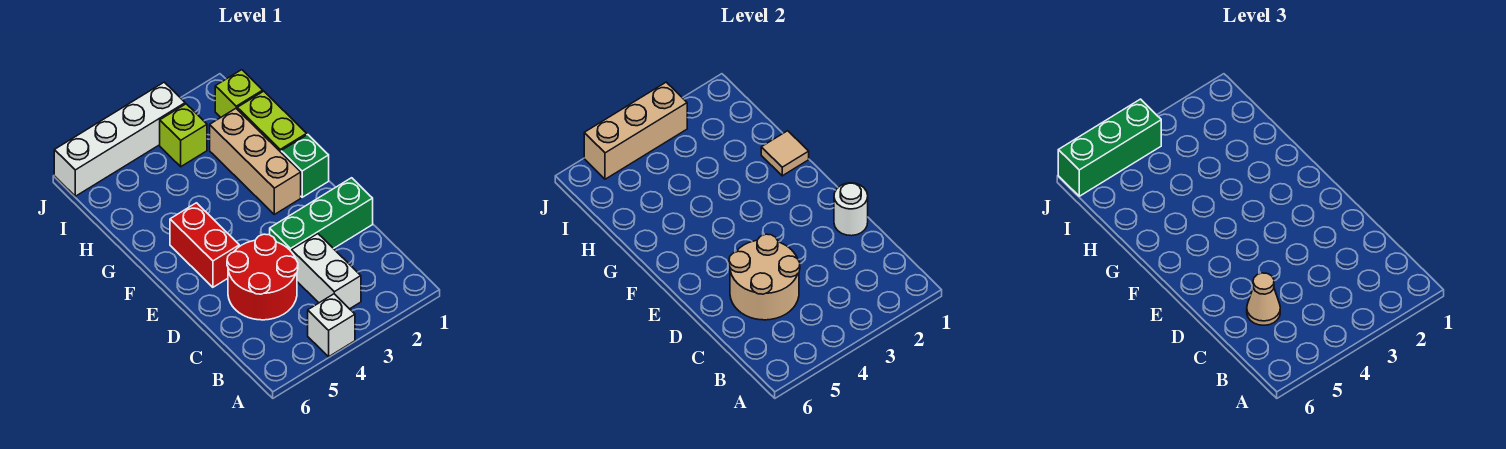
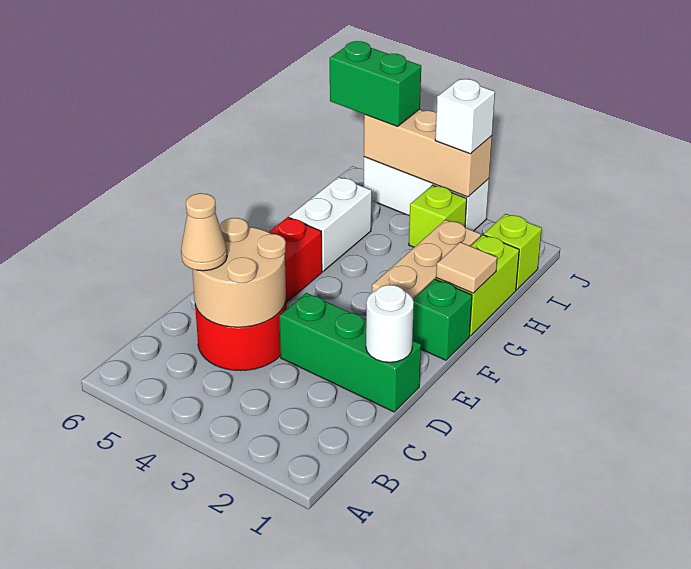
white brick A4 level 1 -> white brick J3 level 3
white brick B3:C3 level 1 -> white brick G5:H5 level 1
white brick J3:J6 level 1 -> white brick J3:J5 level 1
green brick J4:J6 level 3 -> green brick J5:J6 level 3

